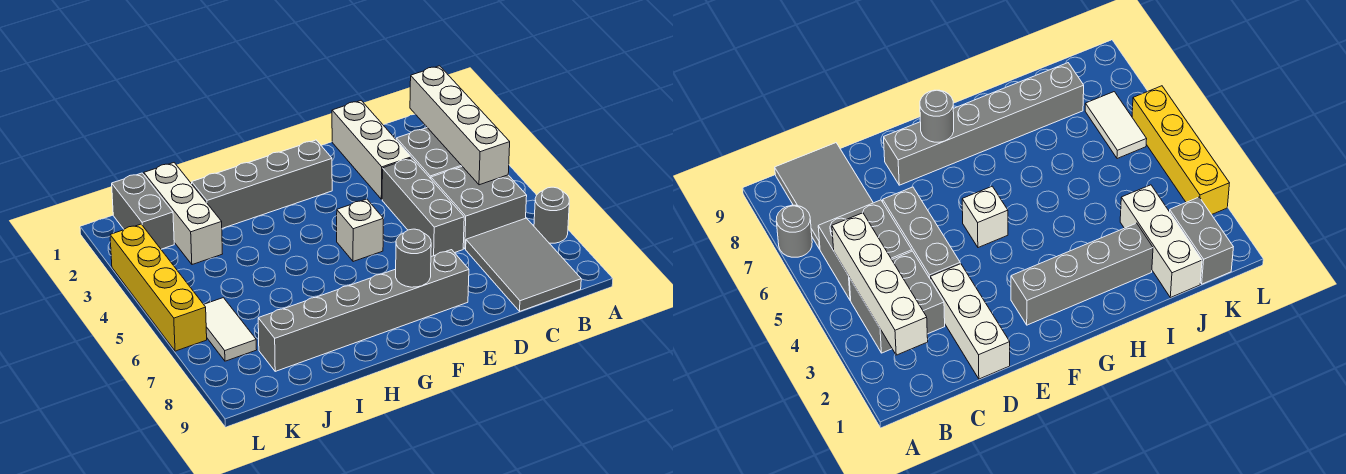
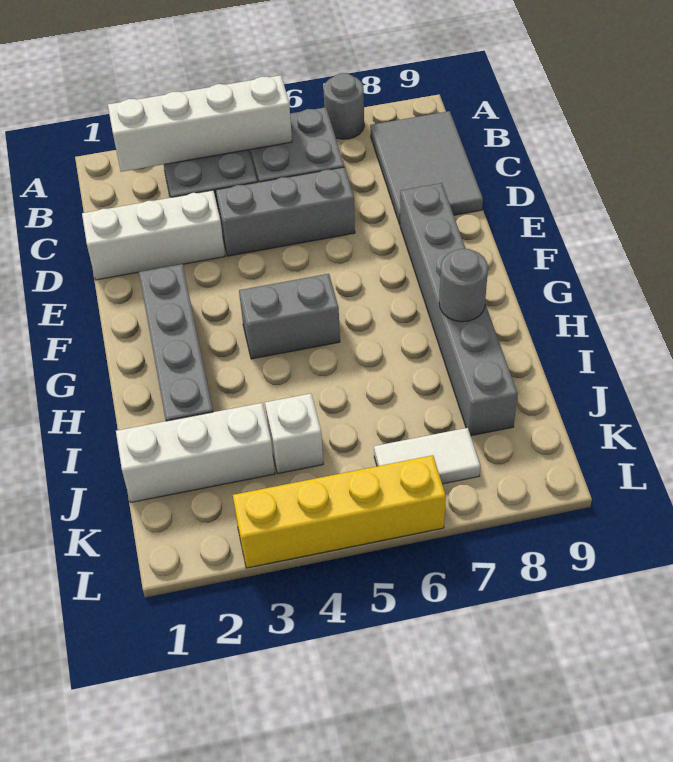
grey tile B7:C9 level 1 -> grey tile B8:D9 level 1
white brick F5 level 1 -> white brick J4 level 1
grey round brick F8 level 2 -> grey round brick H8 level 2
grey brick K1:K2 level 1 -> grey brick G4:G5 level 1

